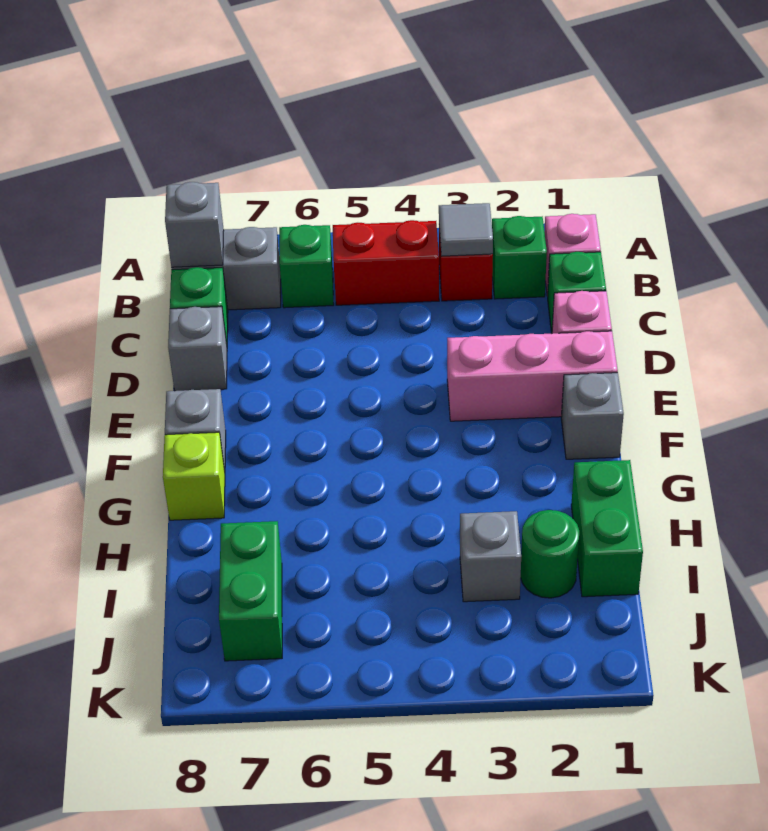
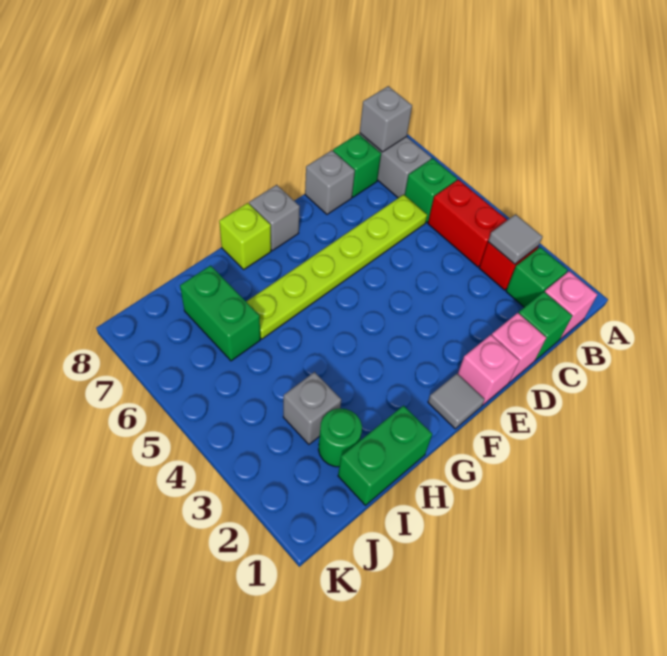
none -> lime plate C6:H6 level 1
pink brick E1:E3 level 1 -> pink brick E1 level 1
grey brick F1 level 1 -> grey tile F1 level 1
green brick I7:J7 level 1 -> green brick I6:I7 level 1

